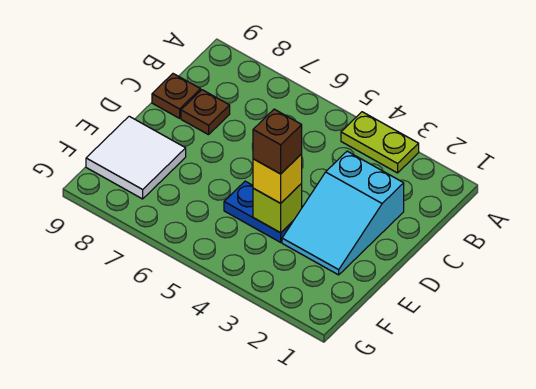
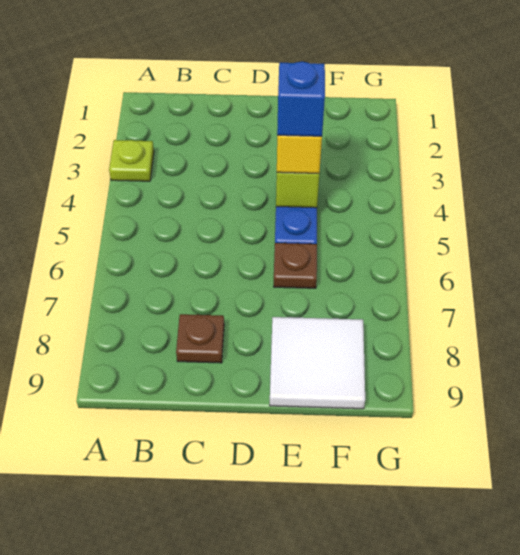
lime plate A3:A4 level 1 -> lime plate A3 level 1
cyan slope C2:E3 level 1 top C -> none
brown plate C9 level 1 -> brown plate E6 level 1
brown brick E4 level 4 -> blue brick E4 level 4

